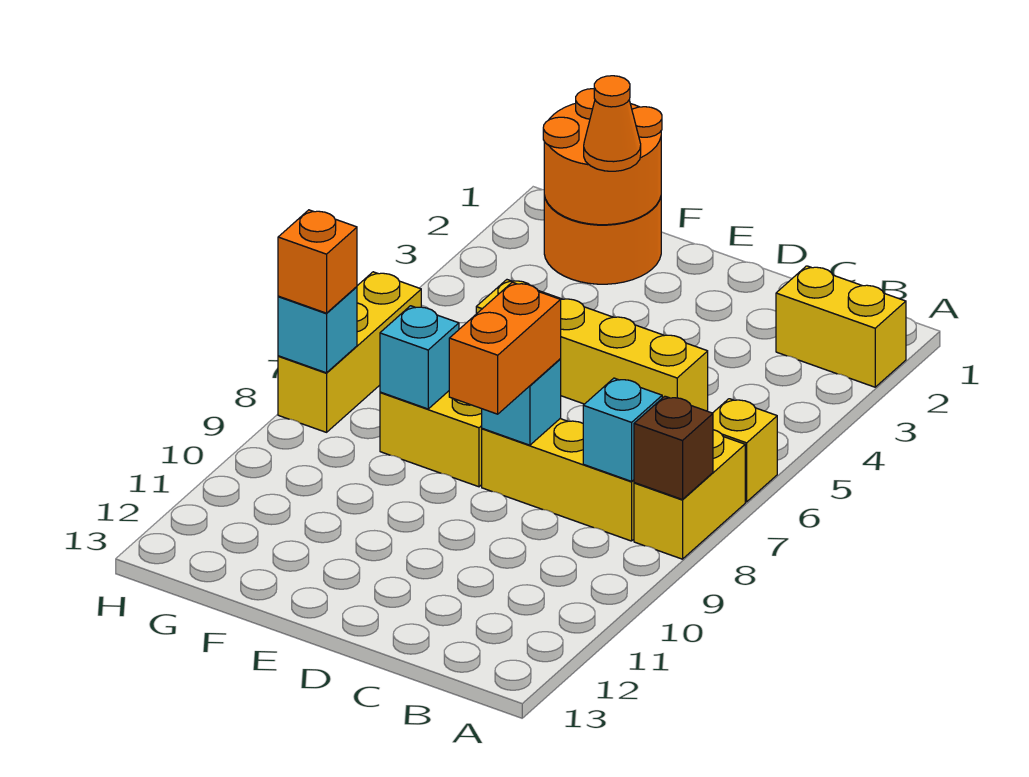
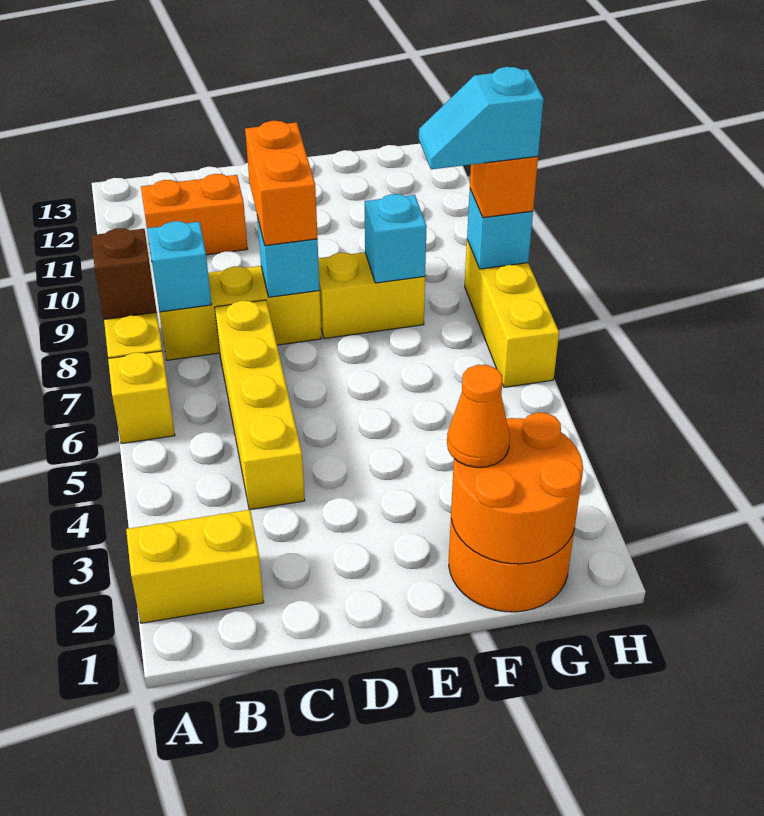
none -> orange brick B11:C11 level 1
yellow brick C5:F5 level 1 -> yellow brick C4:C7 level 1
none -> cyan slope G8:H8 level 4 top H

